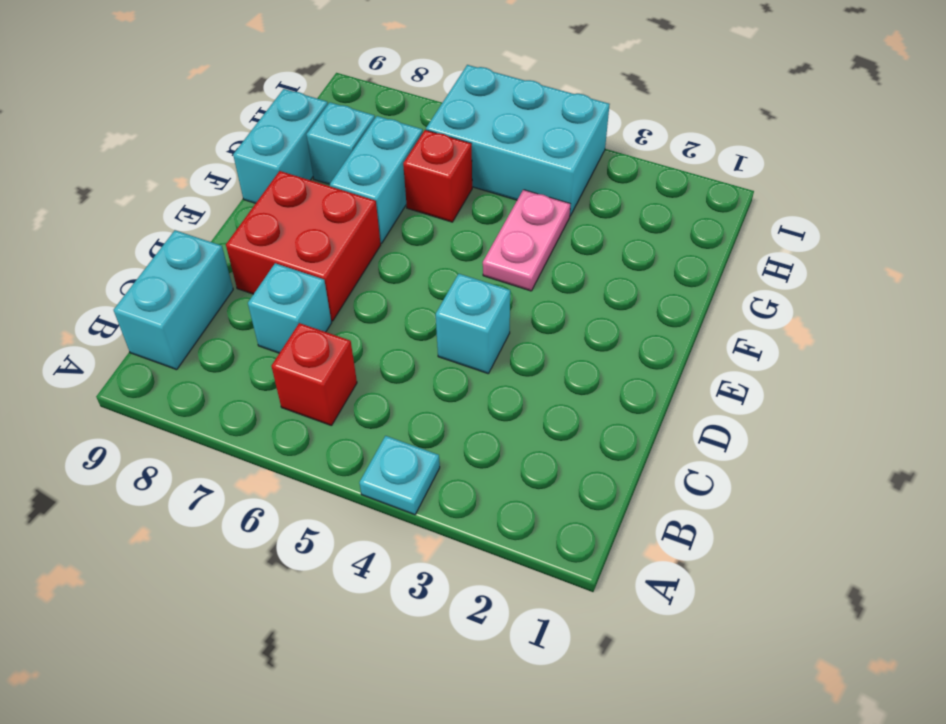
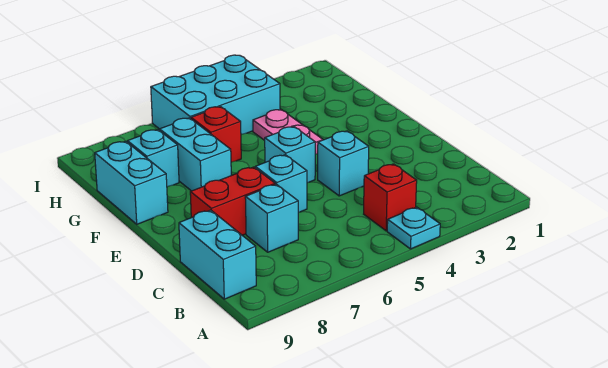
red brick B6 level 1 -> red brick B4 level 1
none -> cyan brick D6 level 1
red brick D7:E8 level 1 -> red brick D7:D8 level 1
none -> cyan brick E5 level 1

